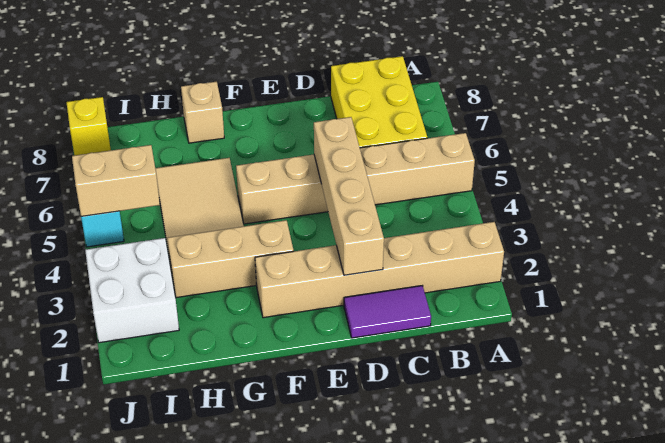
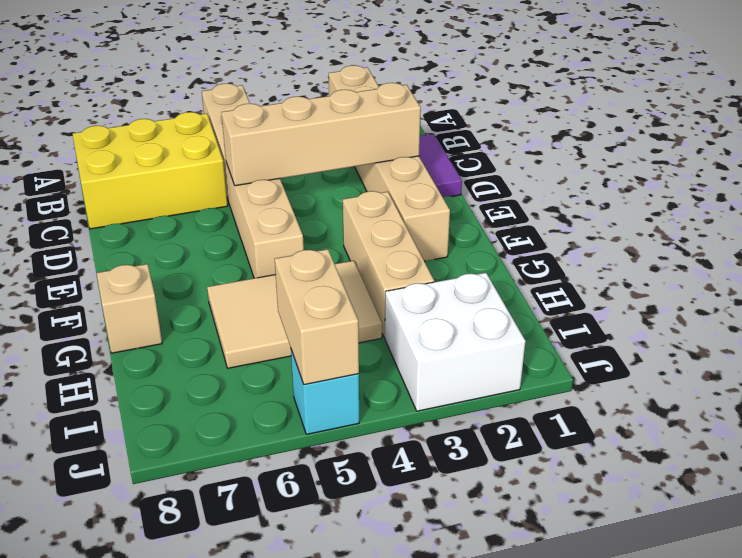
yellow brick J8 level 1 -> none

